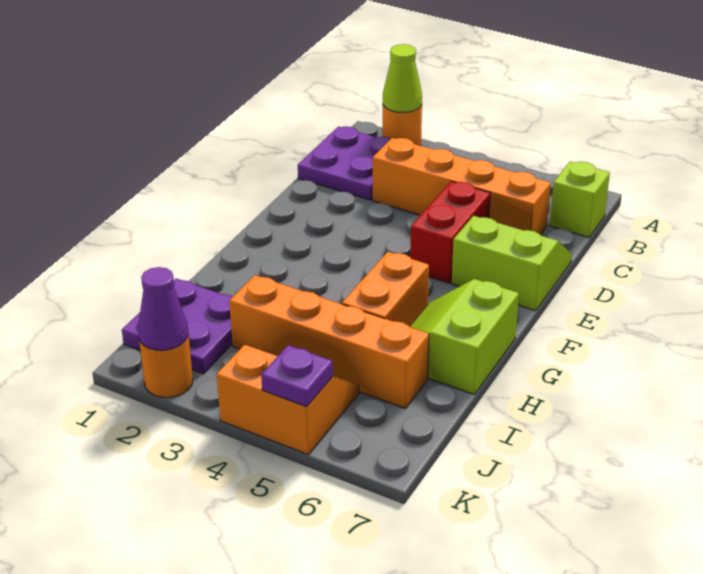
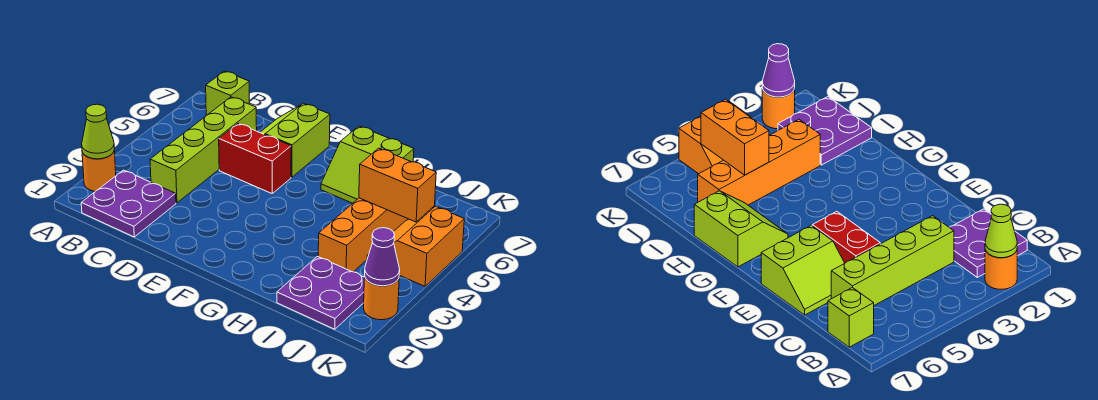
orange brick C3:C6 level 1 -> lime brick C3:C6 level 1
orange brick G5:H5 level 1 -> orange brick I5:J5 level 2
purple plate K5 level 2 -> none

